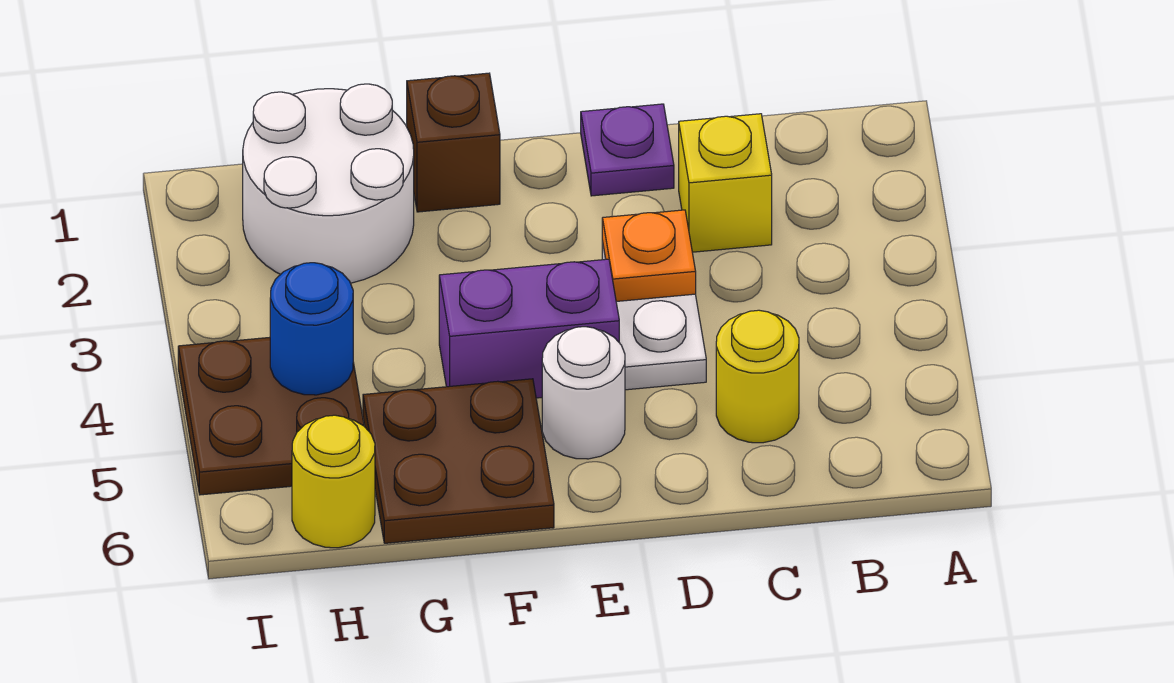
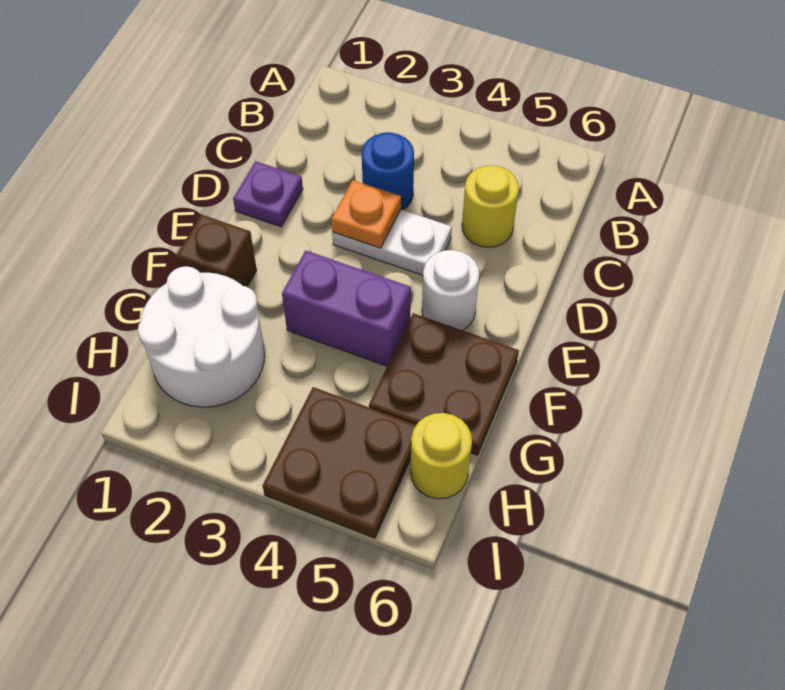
yellow brick C2 level 1 -> none
purple brick E4:F4 level 1 -> purple brick F3:F4 level 1
blue round brick H4 level 2 -> blue round brick C3 level 1

